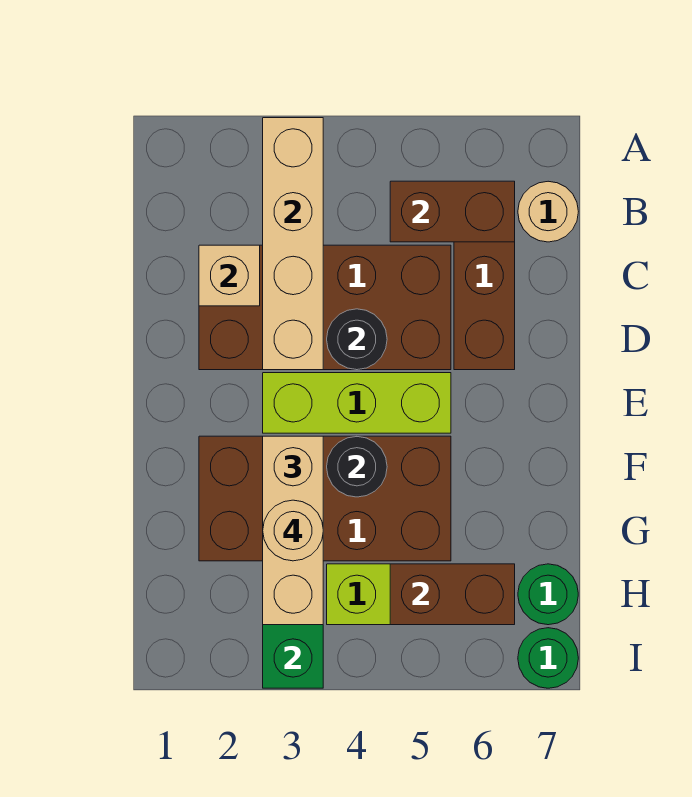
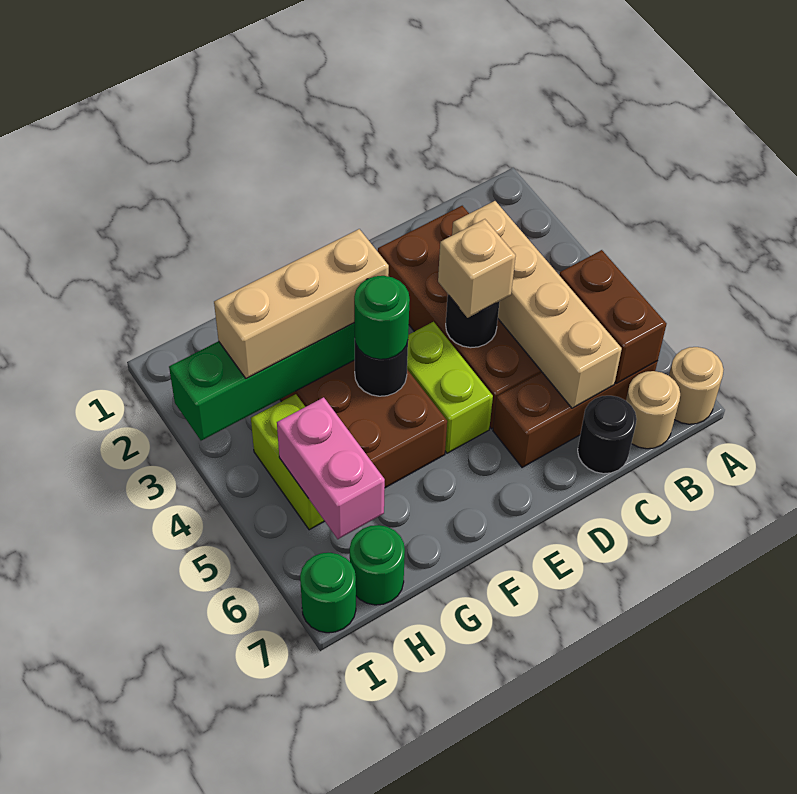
tan brick A3:D3 level 2 -> tan brick C3:C6 level 2
tan brick C2 level 2 -> tan brick D4 level 3
none -> black round brick C7 level 1
lime brick E3:E5 level 1 -> lime brick E4:E5 level 1
none -> green round brick F4 level 3
tan round brick G3 level 4 -> tan round brick A7 level 1
brown brick H5:H6 level 2 -> pink brick H5:H6 level 2

